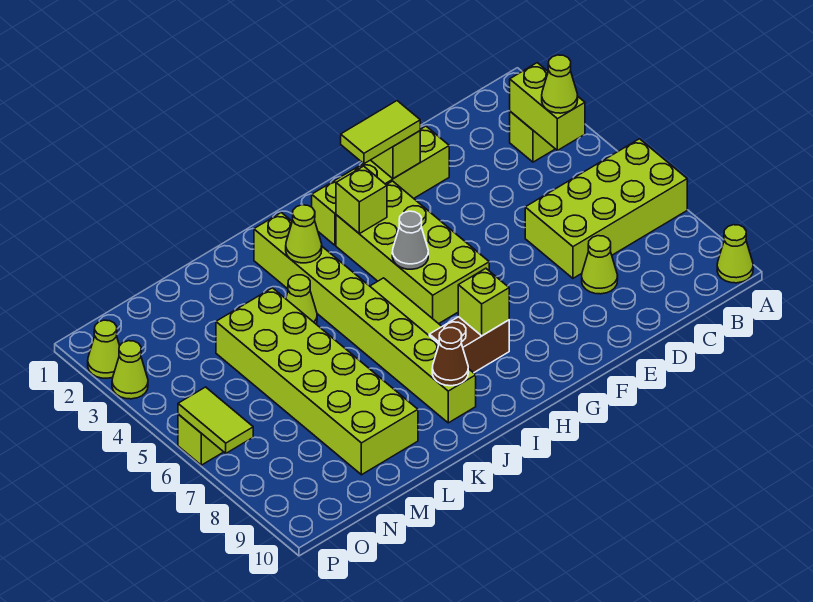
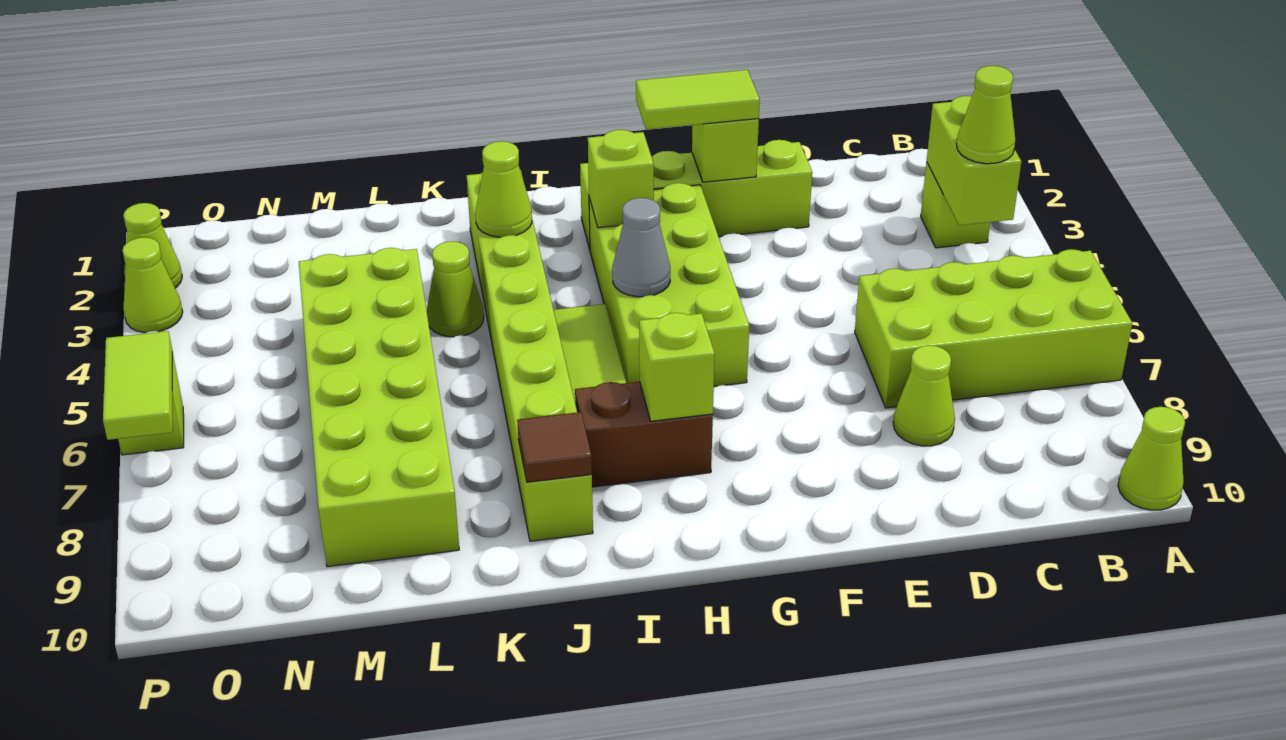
brown cone J9 level 2 -> brown tile J9 level 2

